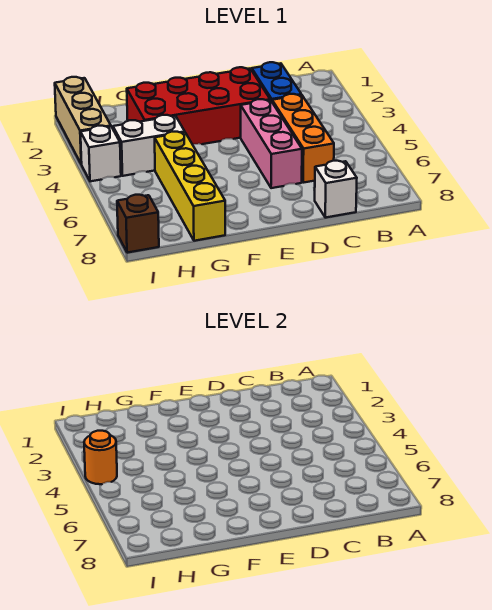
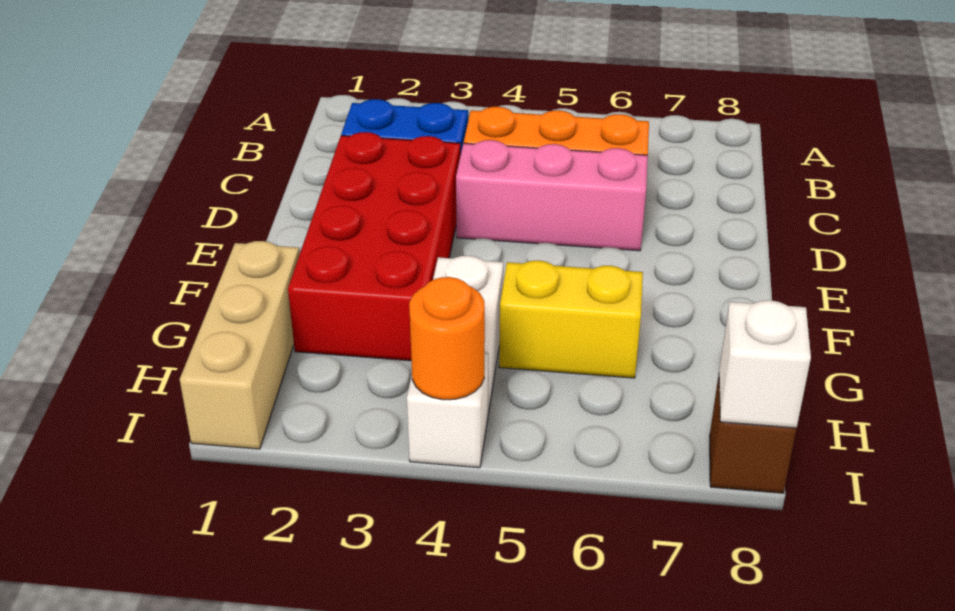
white brick C8 level 1 -> white brick I8 level 2
yellow brick G5:G8 level 1 -> yellow brick G5:G6 level 1
tan brick I1:I3 level 1 -> tan brick G1:I1 level 1

